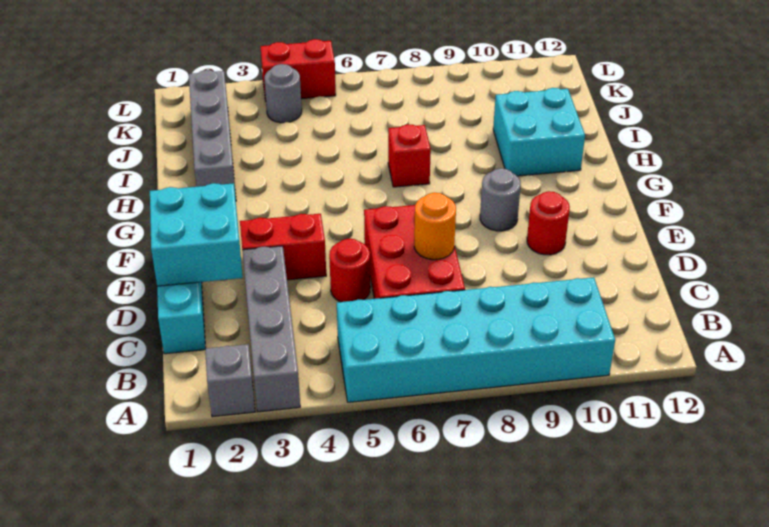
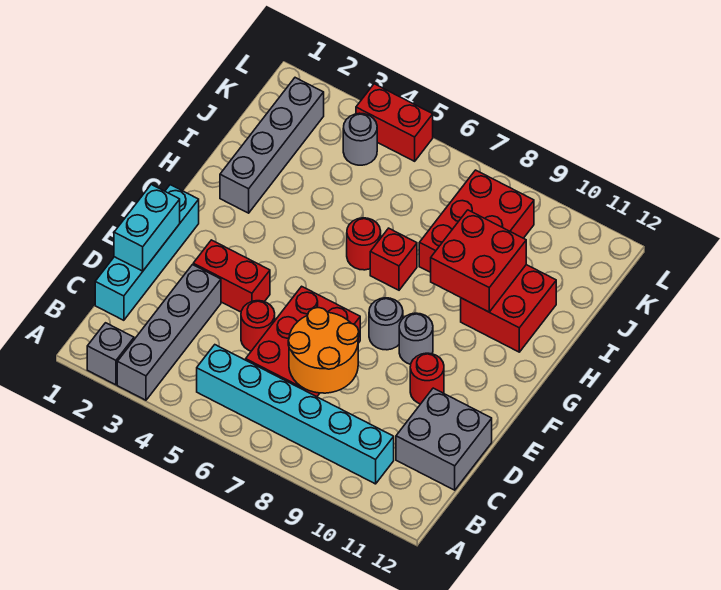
cyan brick A5:B10 level 1 -> cyan brick B5:B10 level 1
none -> grey brick C11:D12 level 1
cyan brick D1:E2 level 2 -> cyan brick D1:E1 level 2
orange round brick D7 level 2 -> orange round brick C7:D8 level 2
none -> grey round brick F8 level 1
none -> red round brick H6 level 1
none -> red brick H9:I10 level 2
cyan brick H10:I11 level 1 -> red brick H10:I11 level 1
none -> red brick I8:K9 level 1

